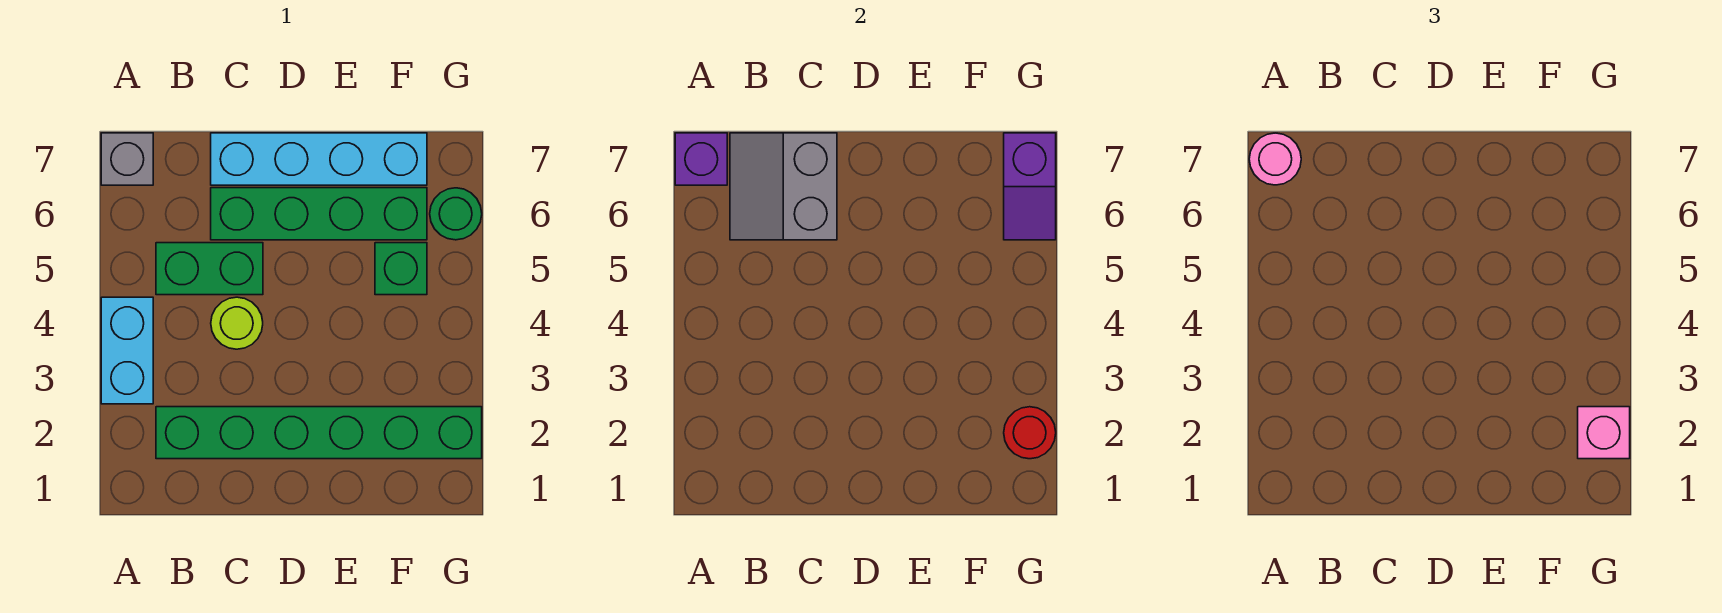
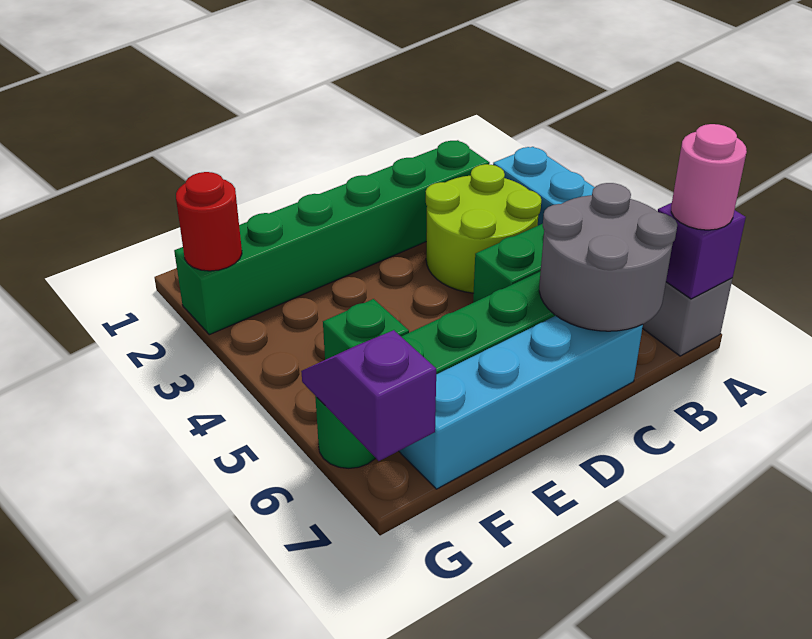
grey slope B6:C7 level 2 top C -> grey round brick B6:C7 level 2
lime round brick C4 level 1 -> lime round brick B3:C4 level 1
pink brick G2 level 3 -> none

